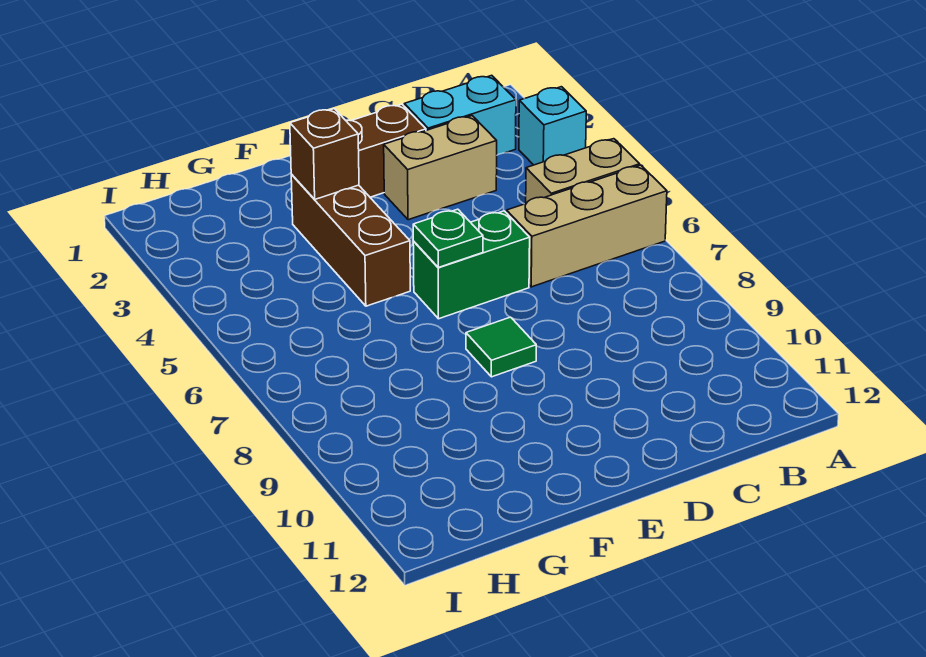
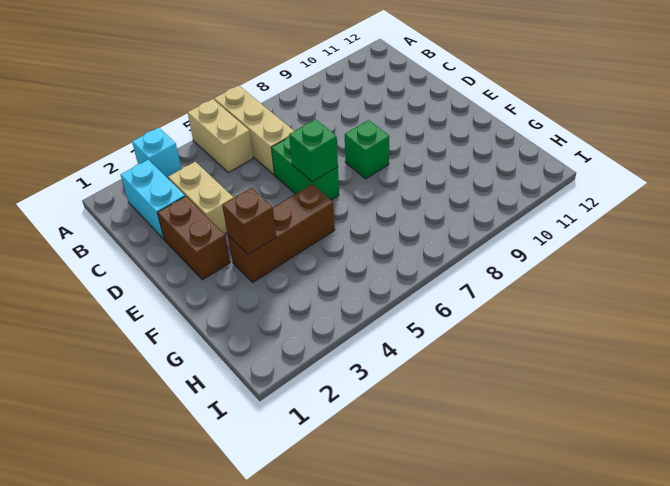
green plate E6 level 2 -> green brick E6 level 2
green tile E8 level 1 -> green brick E8 level 1

